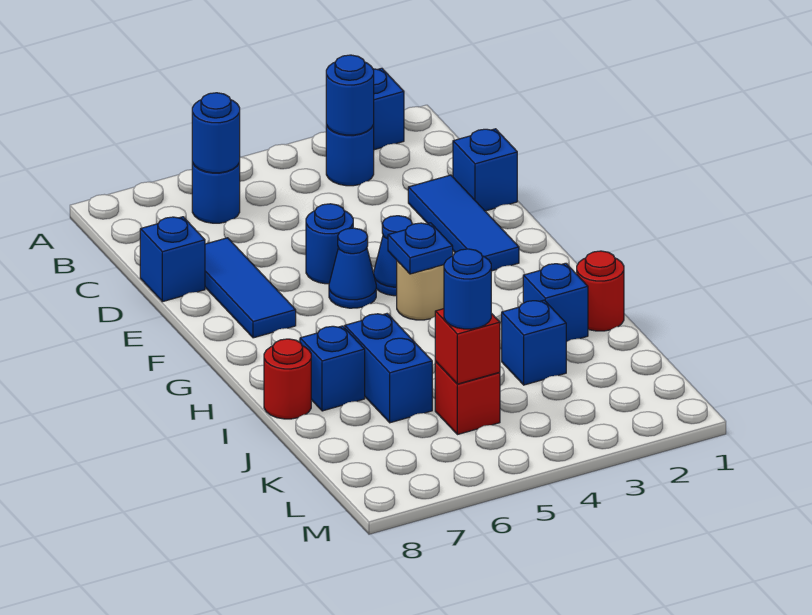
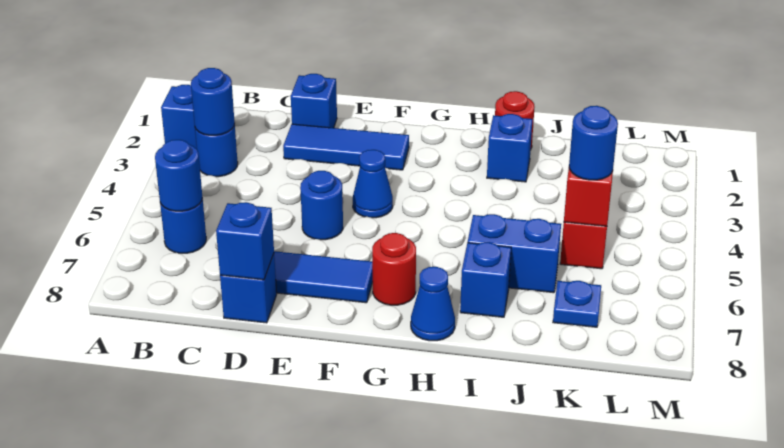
blue cone F5 level 1 -> blue cone H8 level 1
tan round brick G4 level 1 -> none
blue plate G4 level 2 -> blue plate K7 level 1
red round brick I8 level 1 -> red round brick G7 level 1
blue brick J3 level 1 -> blue brick D8 level 2

